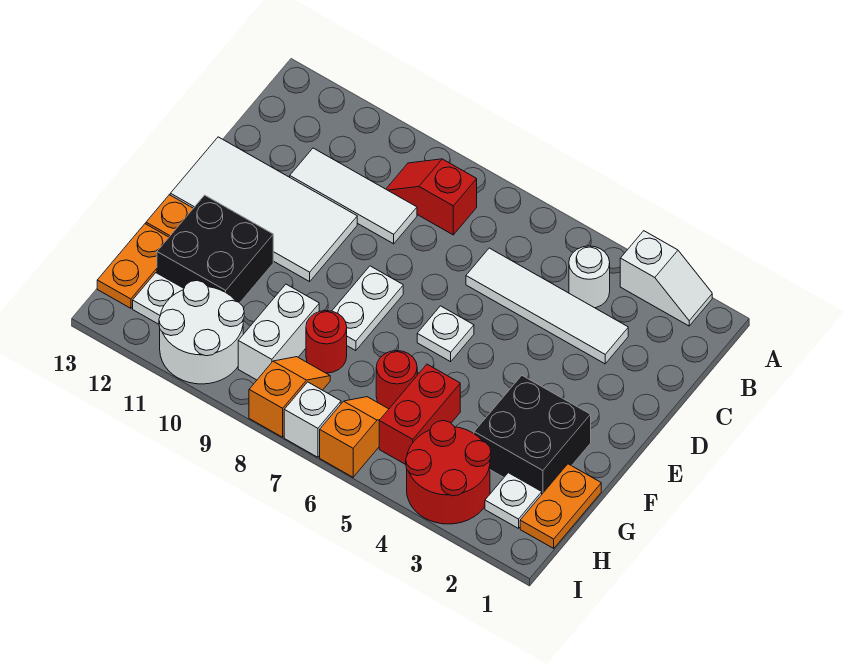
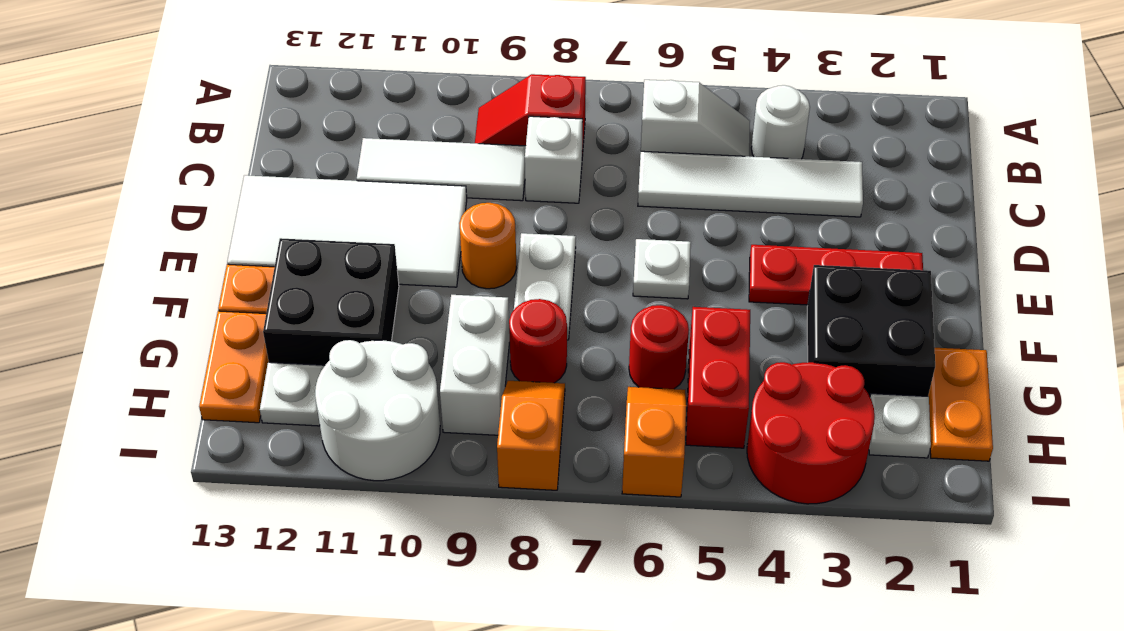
white slope A2:A3 level 1 top 3 -> white slope B5:B6 level 1 top 6
none -> red plate E2:E4 level 1
none -> orange round brick E9 level 1
white brick I7 level 1 -> white brick C8 level 1

